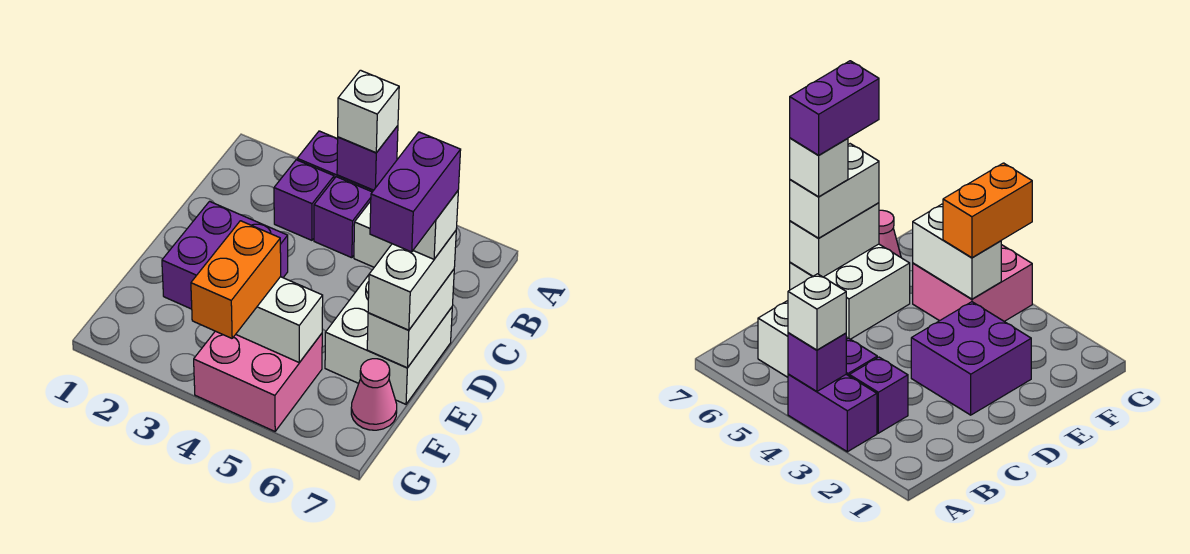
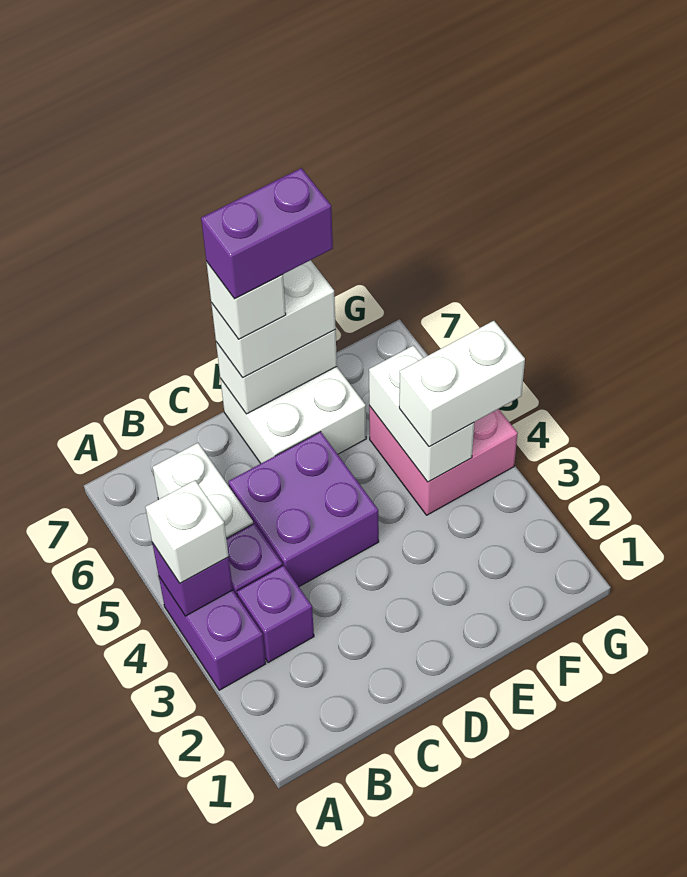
purple brick D2:E3 level 1 -> purple brick C4:D5 level 1
orange brick F4:G4 level 3 -> white brick F4:G4 level 3
pink cone F7 level 1 -> none

